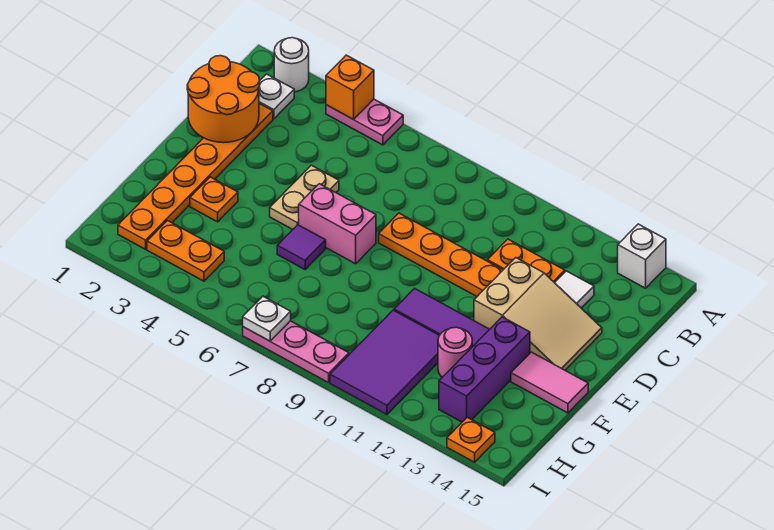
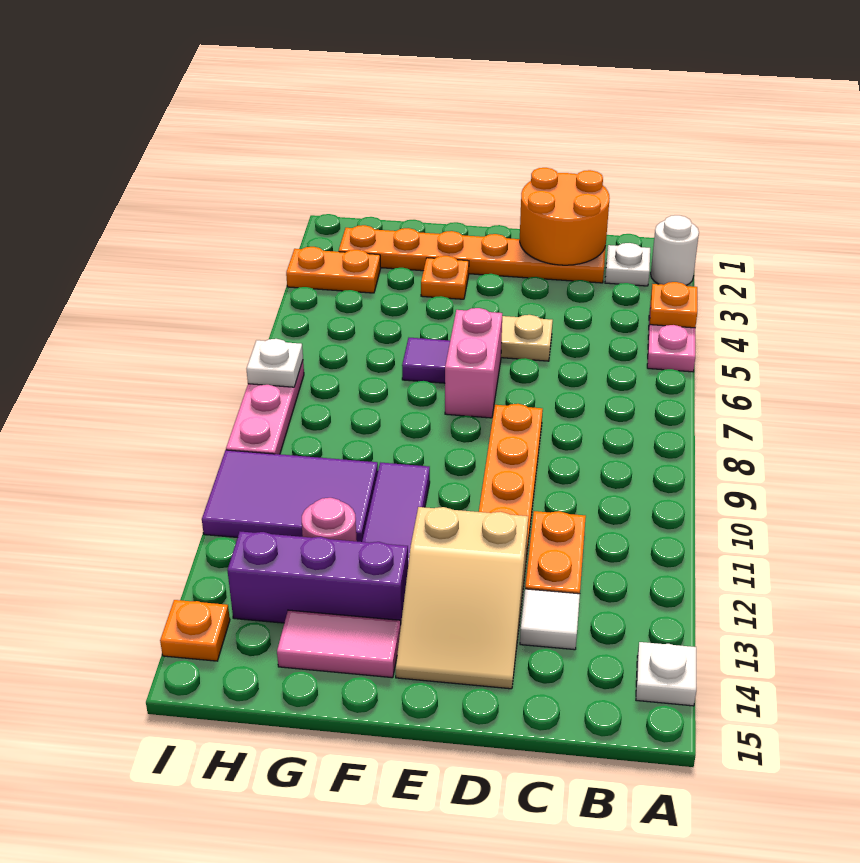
orange brick A4 level 2 -> orange plate A4 level 2
white brick A14 level 1 -> white plate A14 level 1
pink tile F14:F15 level 1 -> pink tile F14:G14 level 1
orange plate H3:H4 level 1 -> orange plate H3:I3 level 1

